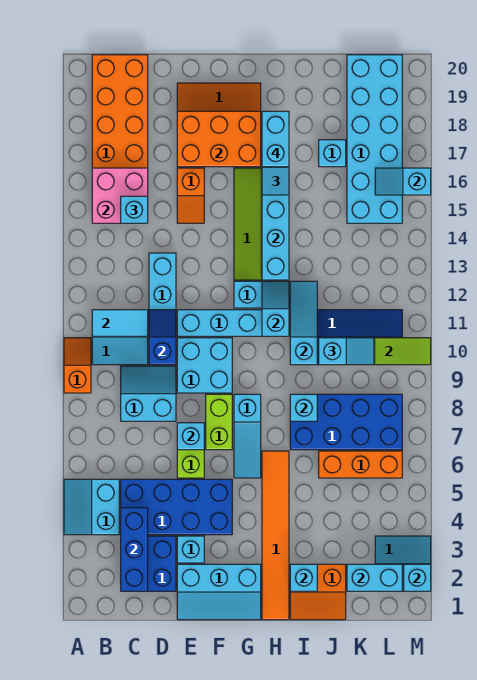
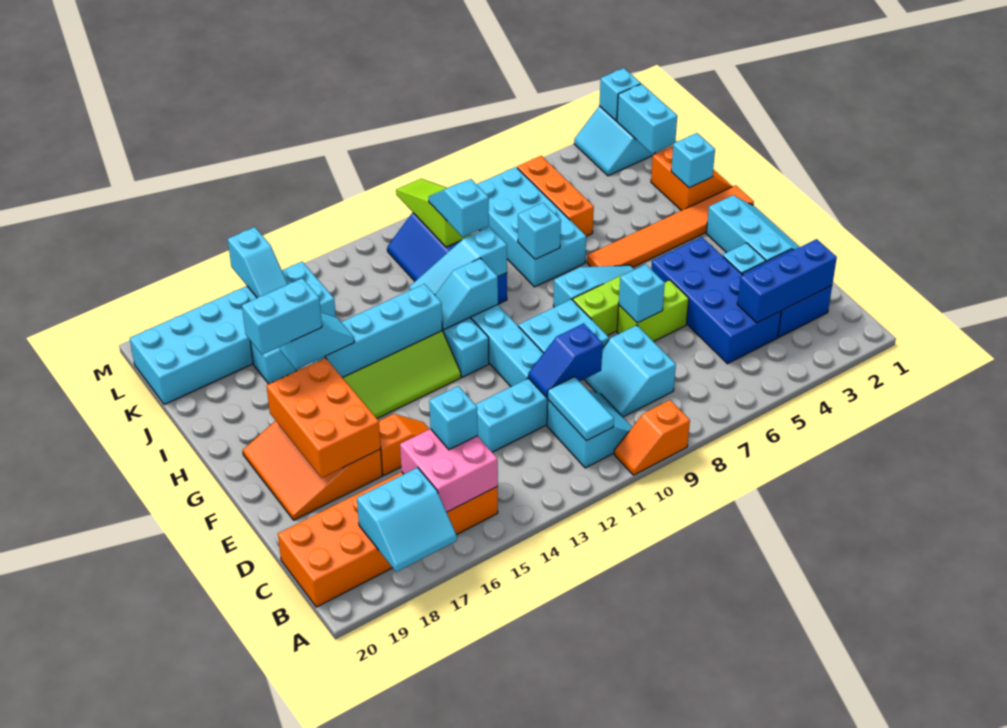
cyan slope A4:B5 level 1 top B -> cyan slope A17:B18 level 2 top B
blue brick I7:L8 level 1 -> cyan brick I7:L8 level 1

